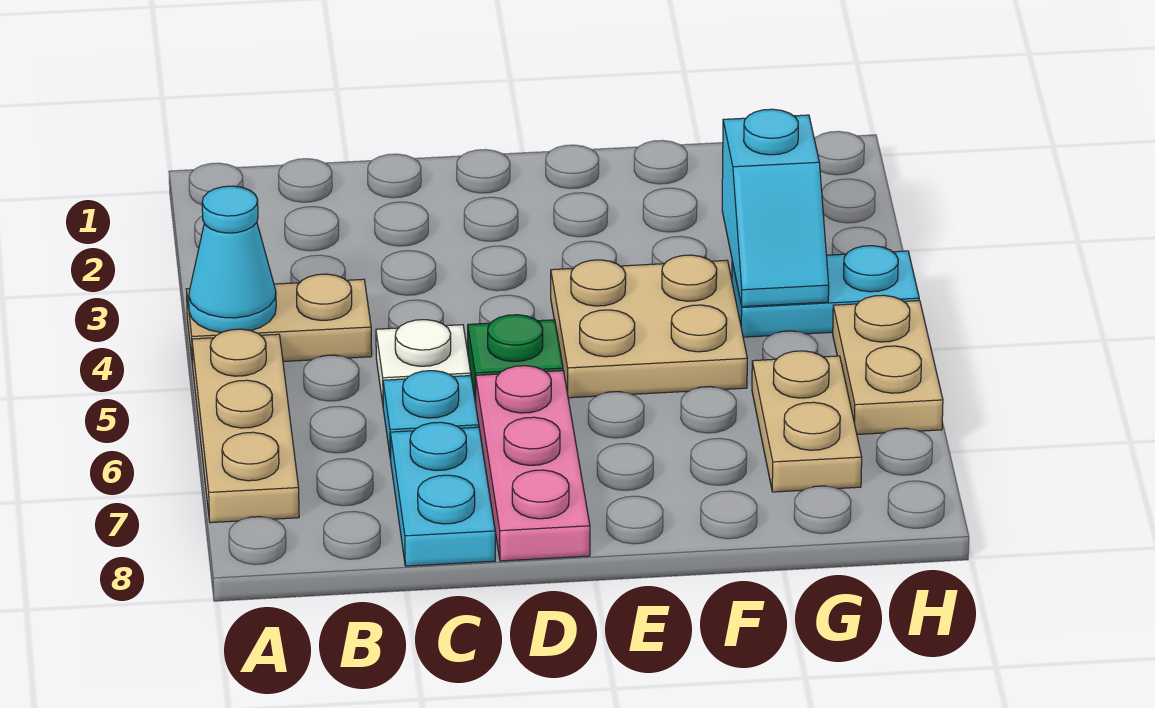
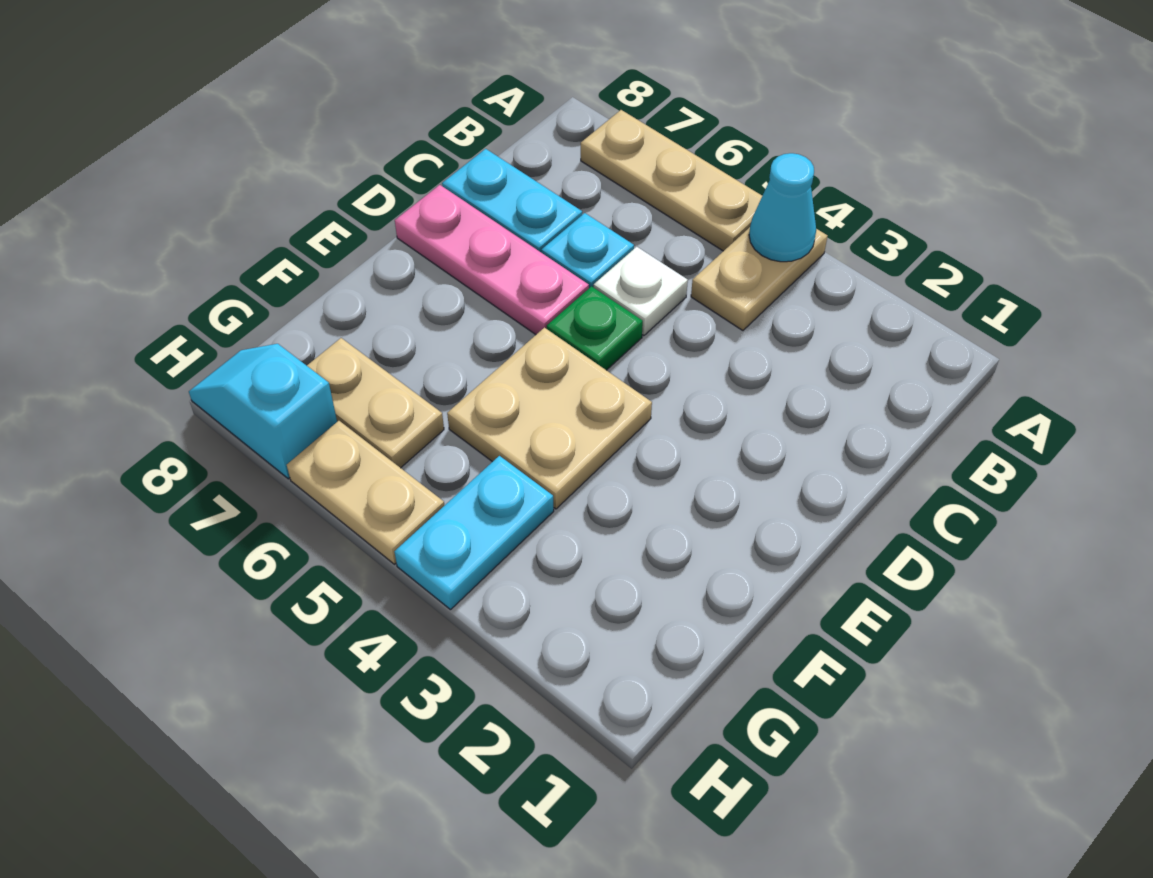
cyan slope G3:G4 level 2 top 3 -> cyan slope H7:H8 level 1 top 7

